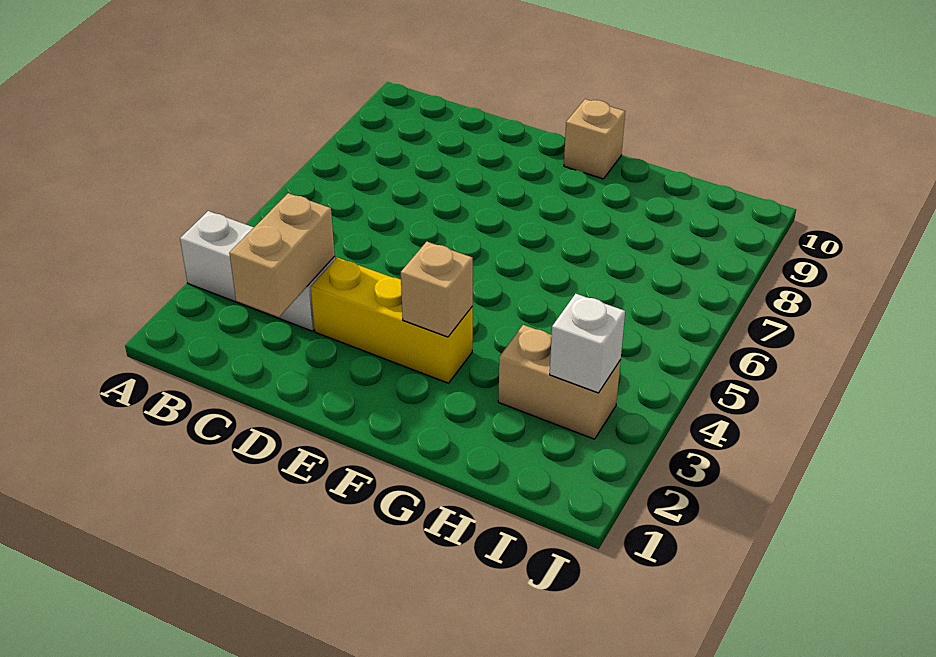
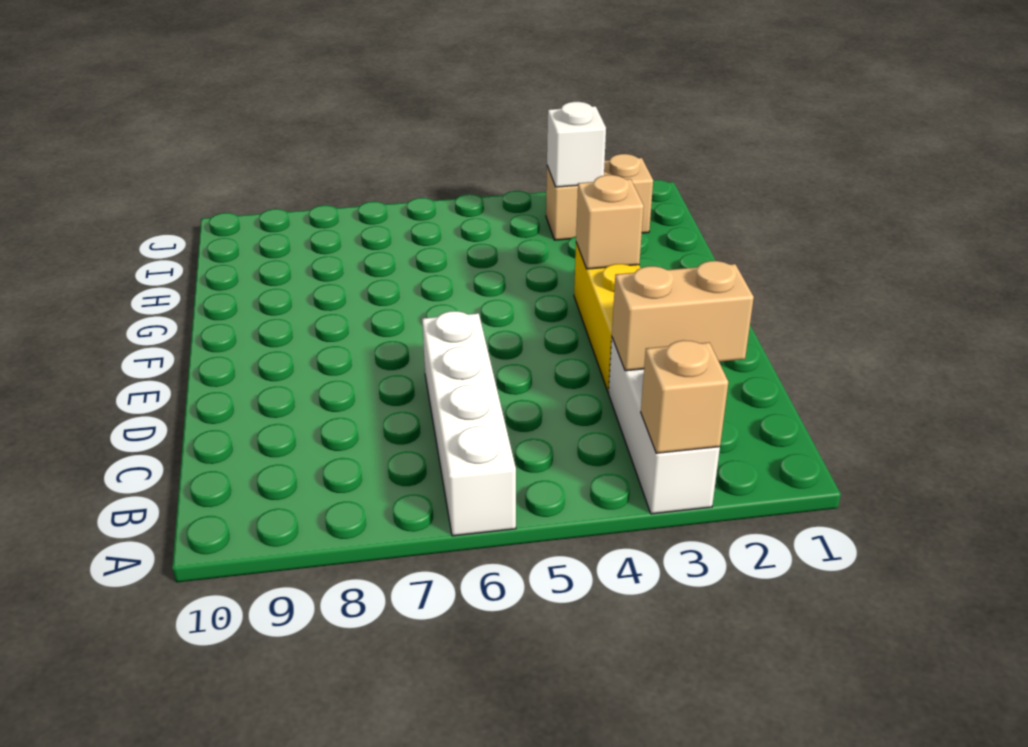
none -> white brick A6:D6 level 1
tan brick F10 level 1 -> tan brick A3 level 2
tan brick H3:I3 level 1 -> tan brick I2:I3 level 1

